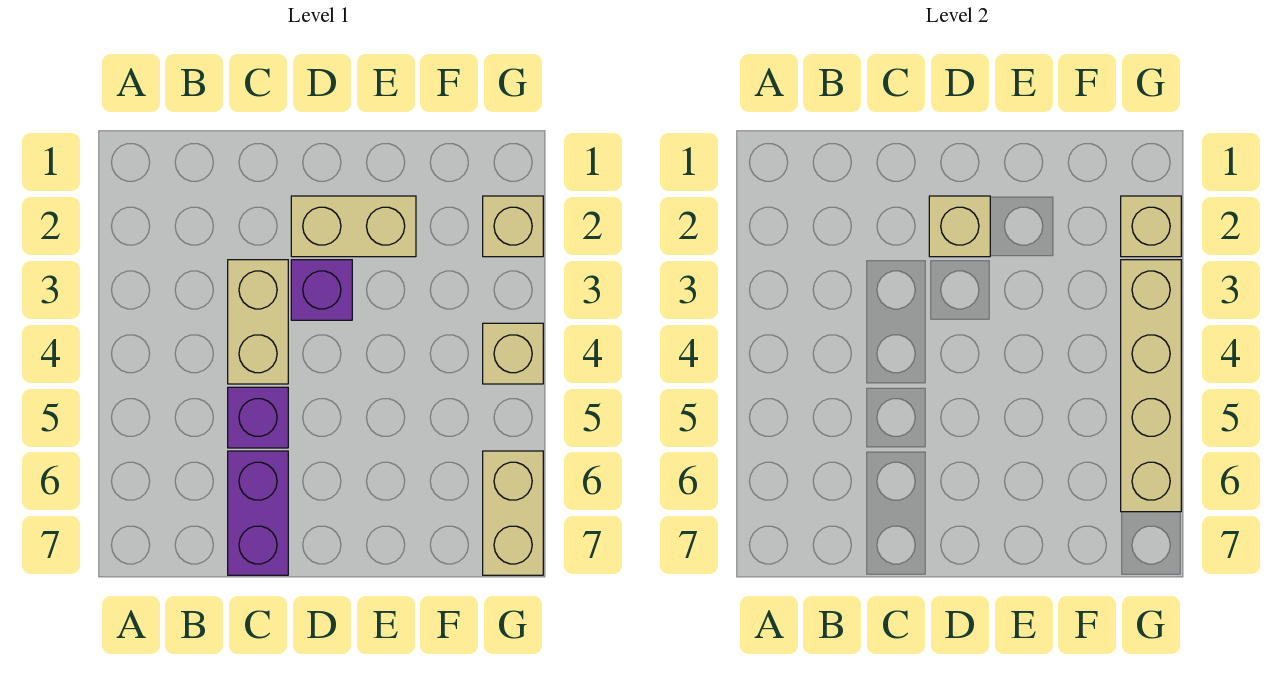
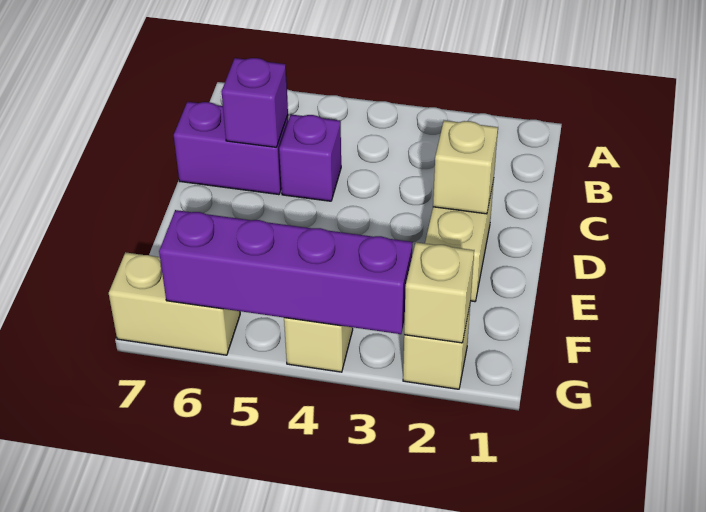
tan brick C3:C4 level 1 -> none
purple brick D3 level 1 -> purple brick C6 level 2
tan brick G3:G6 level 2 -> purple brick G3:G6 level 2

